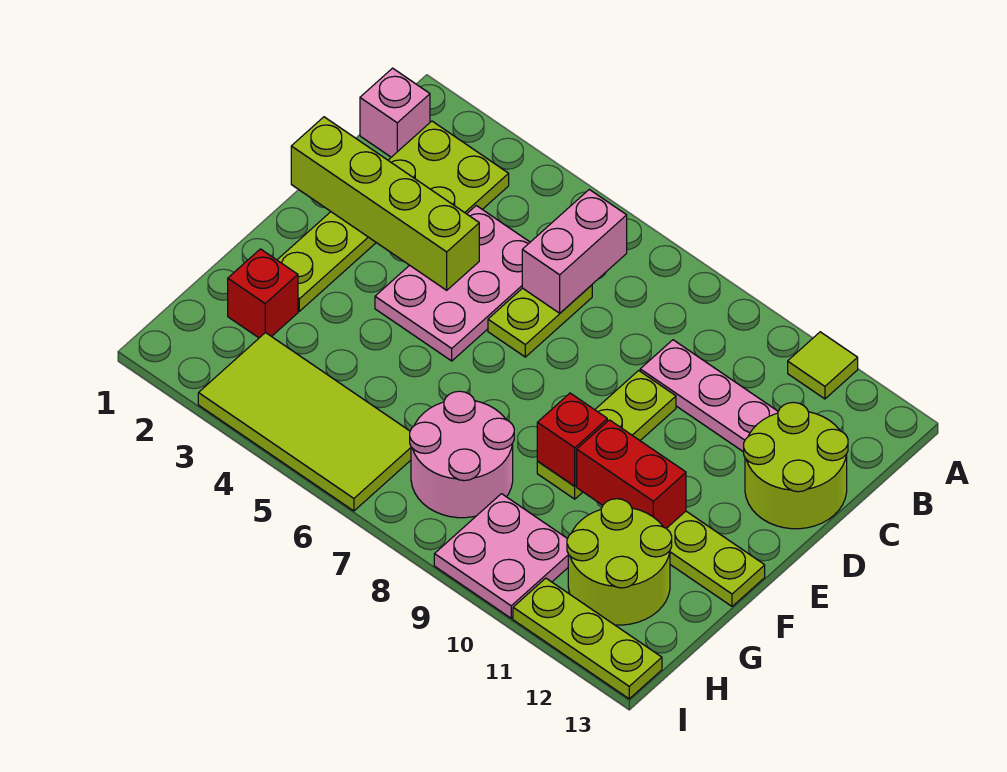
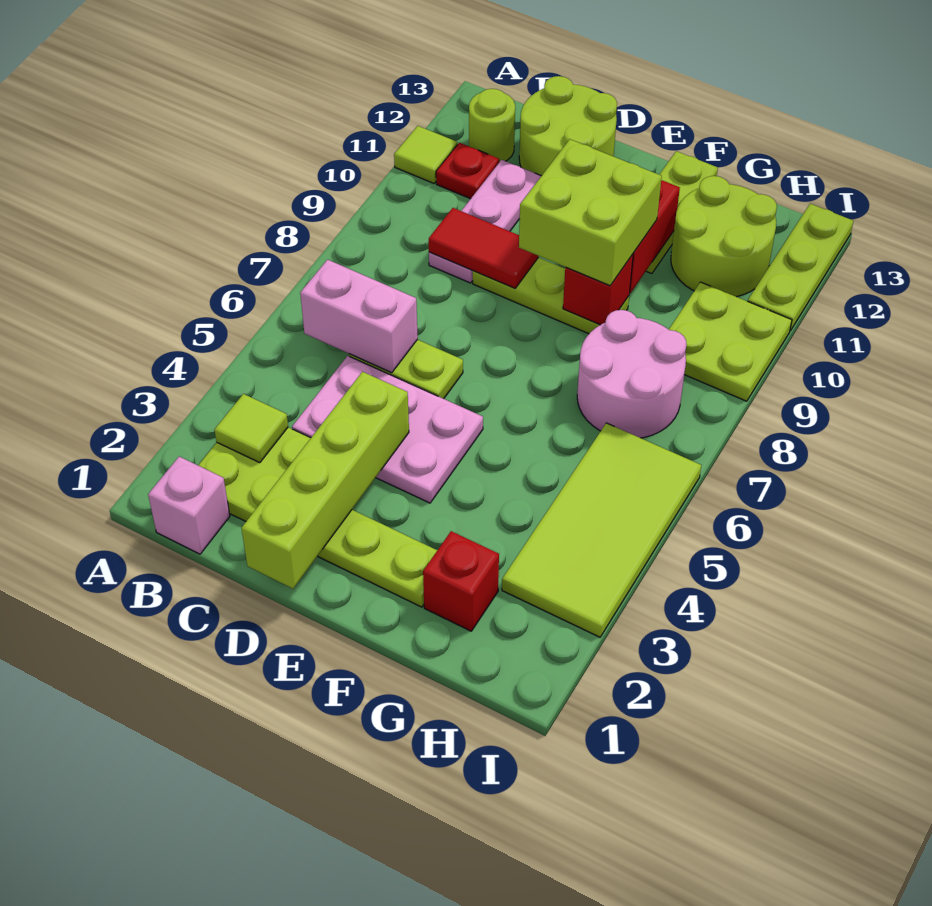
none -> lime tile B3 level 2
none -> red plate B11 level 1
none -> lime round brick B12 level 1
none -> red tile C9:D9 level 2
none -> lime brick E9:F10 level 3
pink plate H9:I10 level 1 -> lime plate H9:I10 level 1

